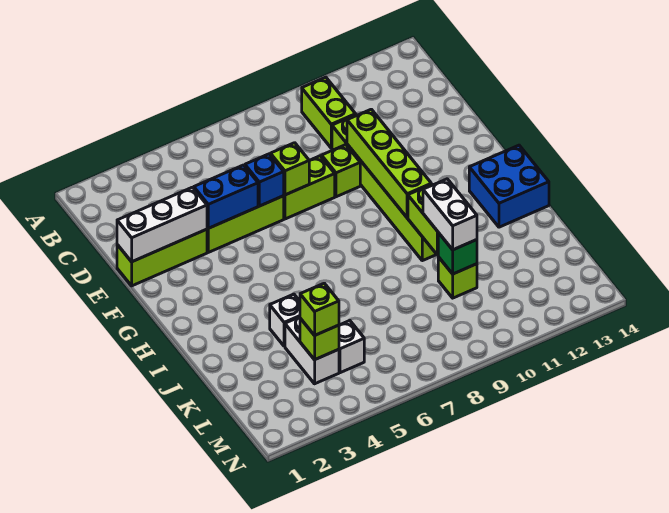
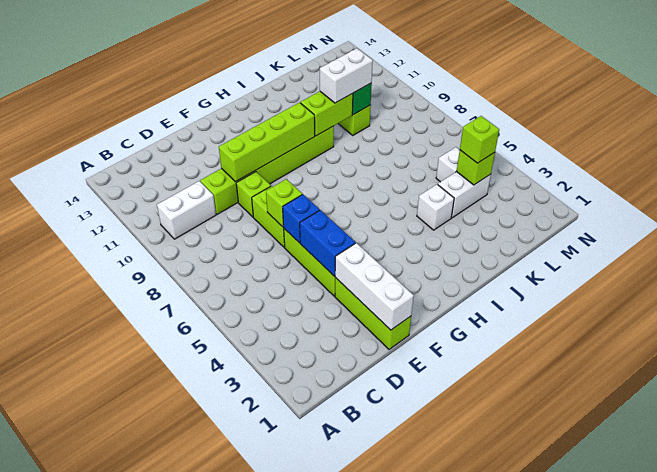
lime brick B10:C10 level 1 -> white brick B10:C10 level 1
blue brick H13:I14 level 1 -> none

